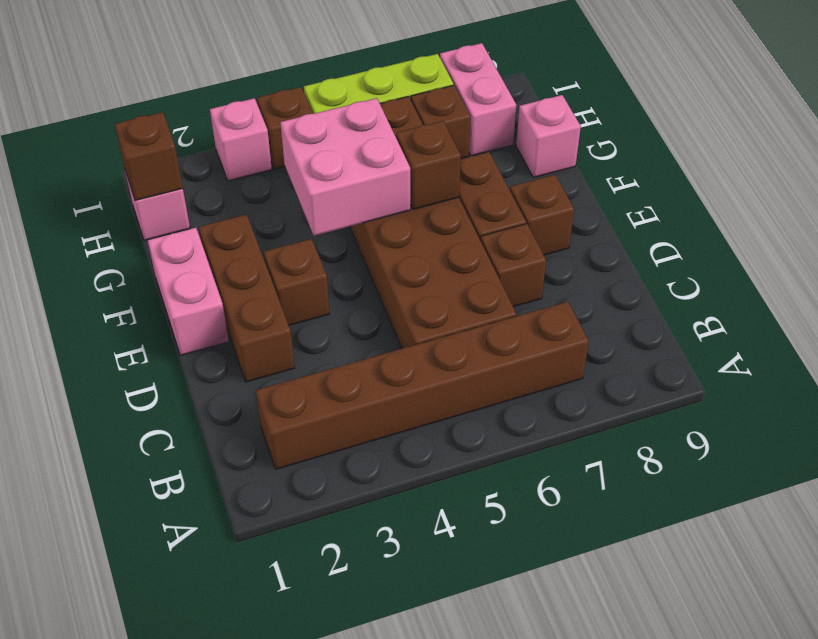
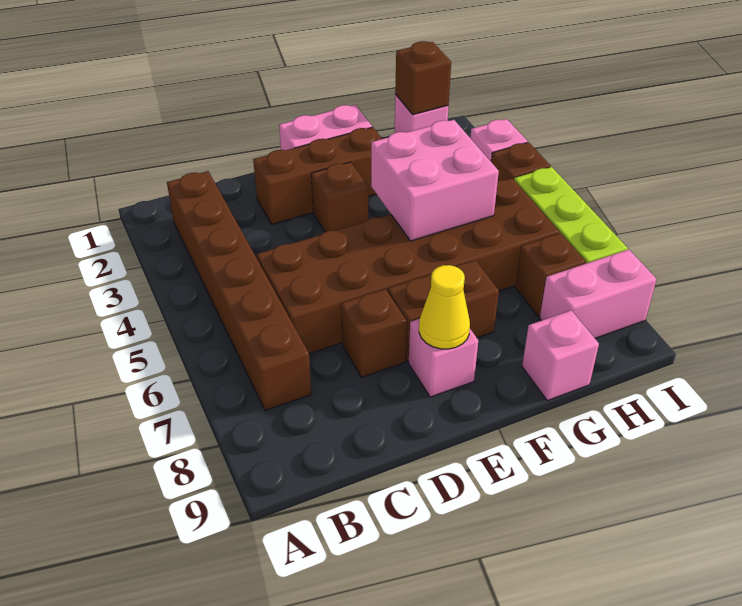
brown brick E8 level 1 -> pink brick E8 level 1
none -> yellow cone E8 level 2
brown brick F6 level 2 -> none

